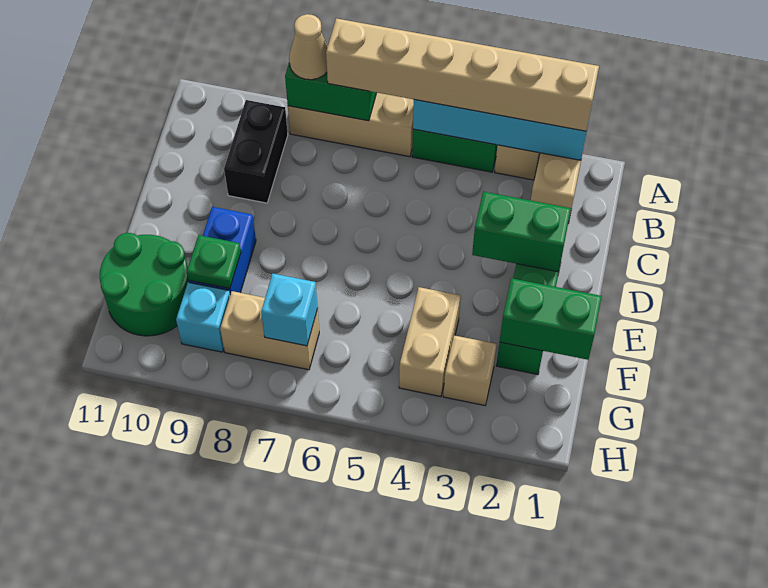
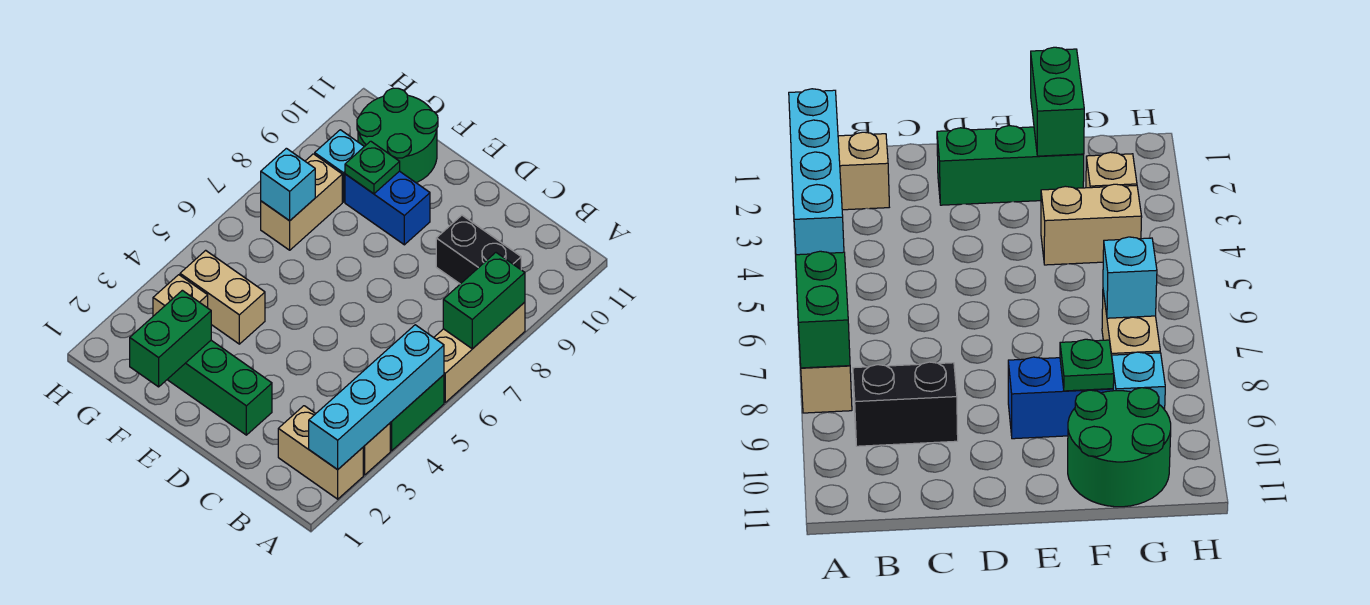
tan brick A2:A7 level 3 -> none
tan cone A8 level 3 -> none
green brick D2:D3 level 2 -> none

